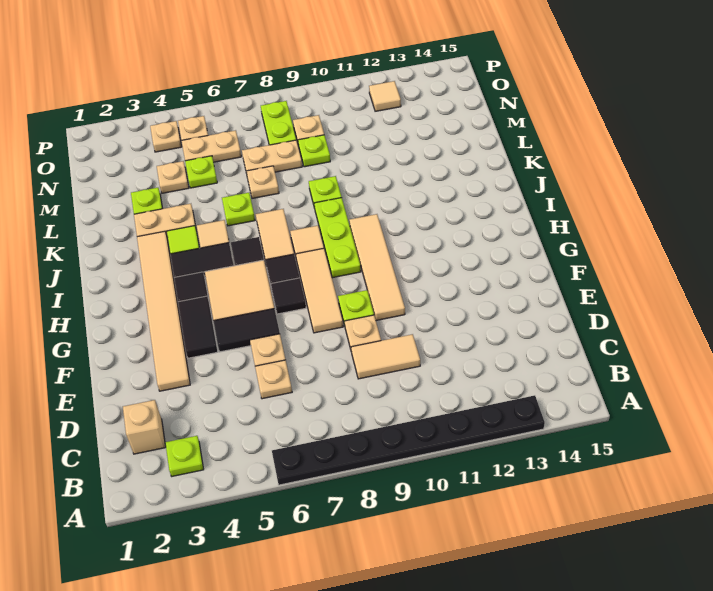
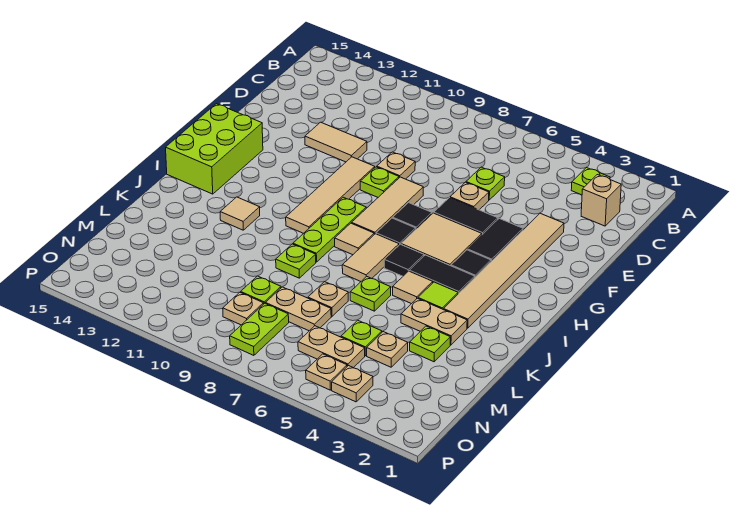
black plate A6:A13 level 1 -> none
tan plate D6 level 1 -> lime plate D6 level 1
tan tile D9:D10 level 1 -> tan tile E11:E12 level 1
none -> lime brick G14:I15 level 1
tan tile O12 level 1 -> tan tile J12 level 1

